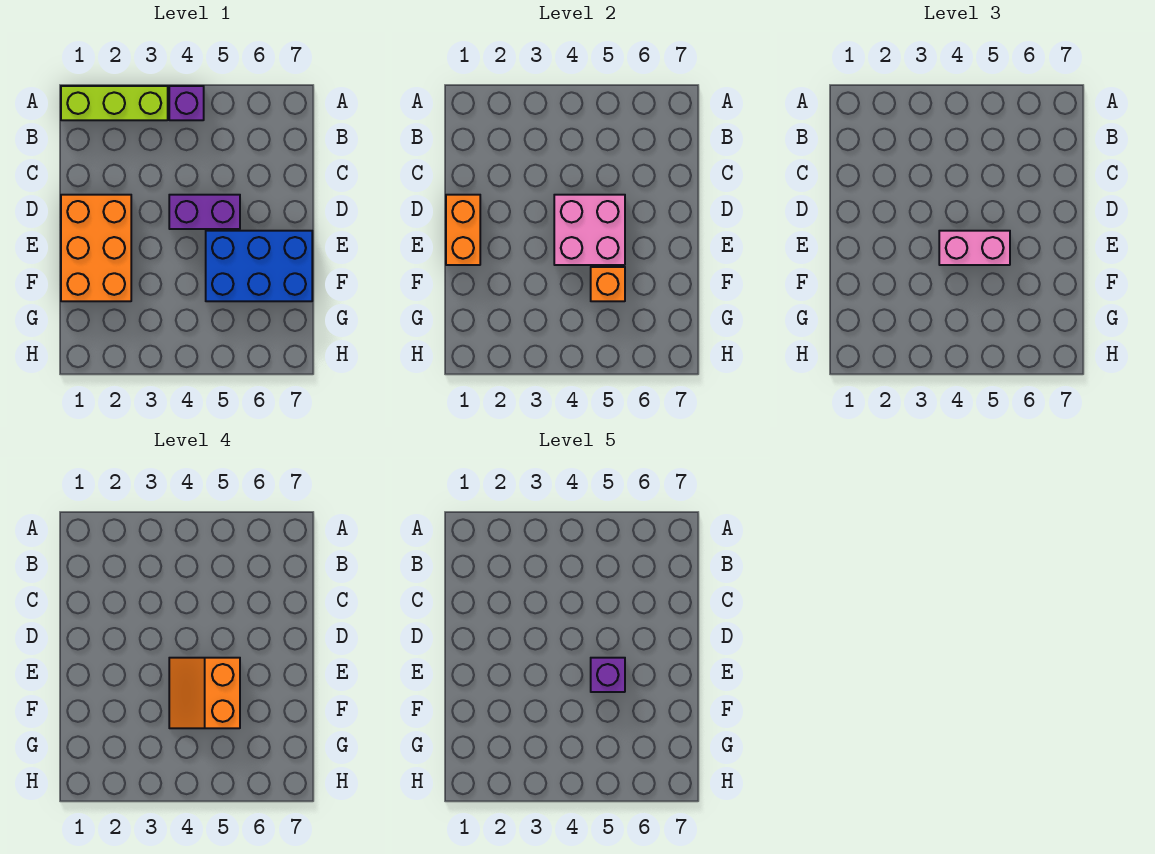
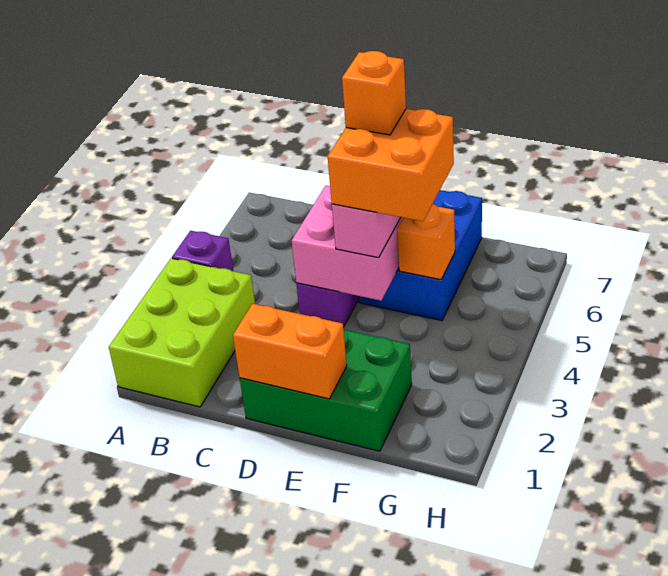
lime brick A1:A3 level 1 -> lime brick A1:B3 level 1
orange brick D1:F2 level 1 -> green brick D1:F2 level 1
orange slope E4:F5 level 4 top 5 -> orange brick E4:F5 level 4
purple brick E5 level 5 -> orange brick E5 level 5

